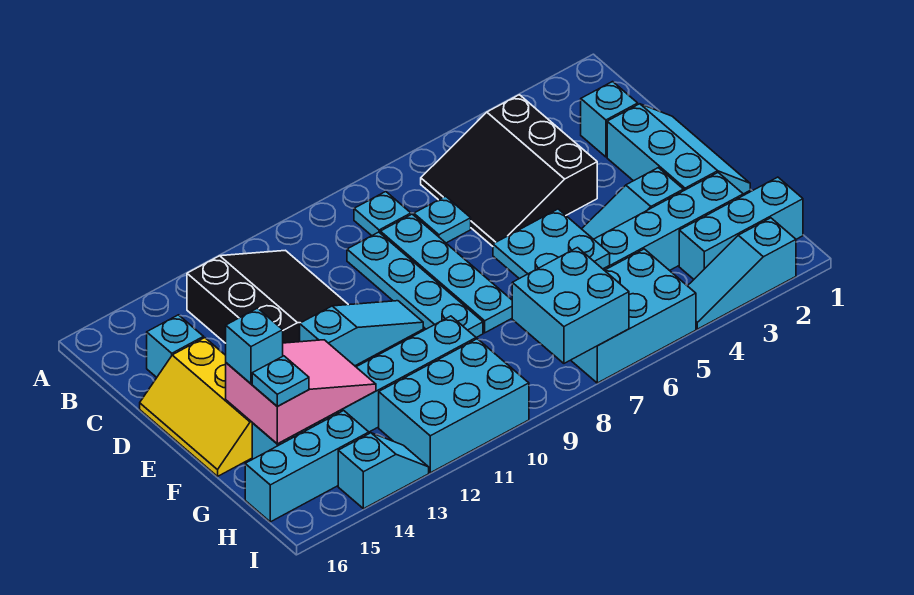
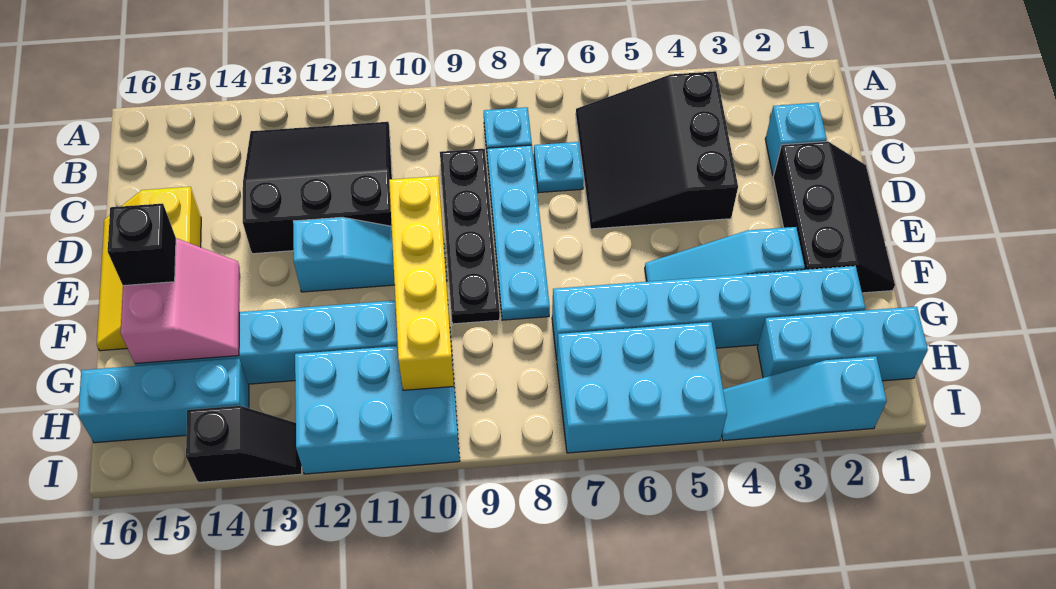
black slope B11:D13 level 1 top 13 -> black slope B11:D13 level 1 top D
cyan plate C9:F9 level 1 -> black plate C9:F9 level 1
cyan brick C15 level 1 -> none
cyan slope D1:F2 level 1 top 2 -> black slope D1:F2 level 1 top 2
none -> yellow brick E10:H10 level 2
cyan plate F6:G7 level 2 -> none
pink slope F13:G15 level 2 top 15 -> pink slope F14:G15 level 2 top 15
cyan brick F15 level 3 -> black brick F15 level 3
cyan plate G15 level 3 -> none
cyan brick H7:I8 level 2 -> none
cyan slope I13:I14 level 1 top 14 -> black slope I13:I14 level 1 top 14

